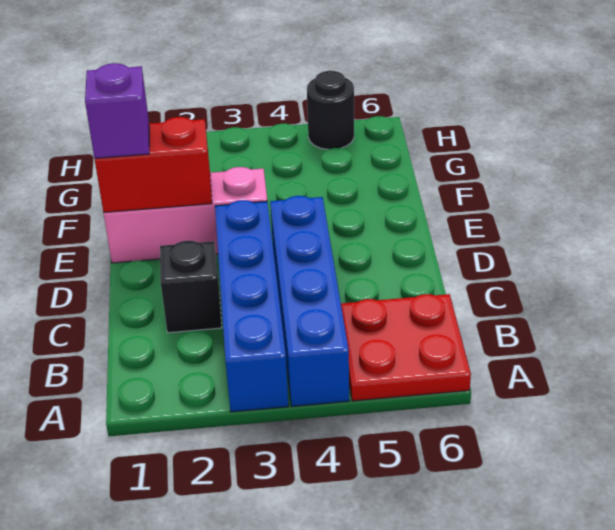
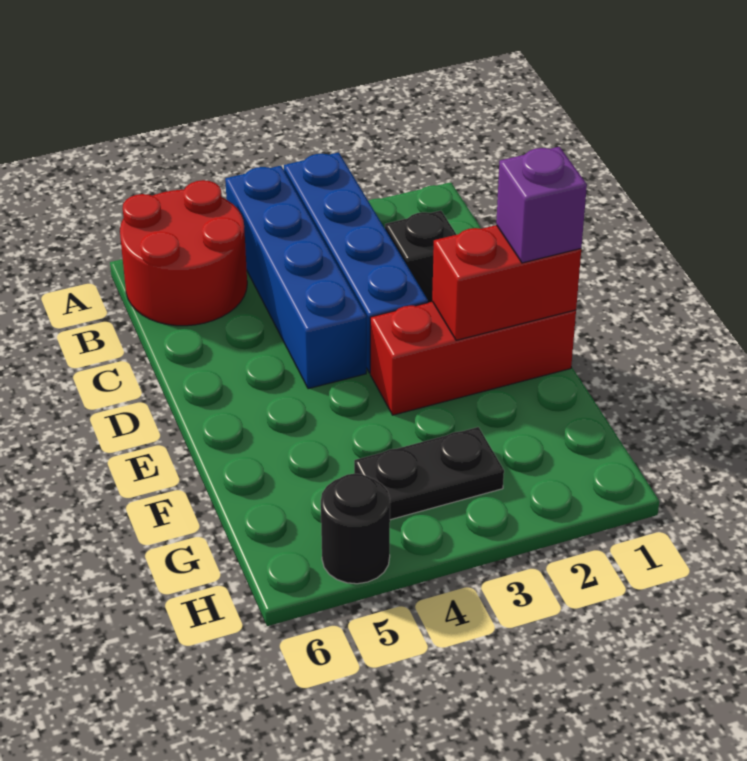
red plate A5:B6 level 1 -> red round brick A5:B6 level 1
pink brick E1:E3 level 1 -> red brick E1:E3 level 1
none -> black plate G3:G4 level 1

